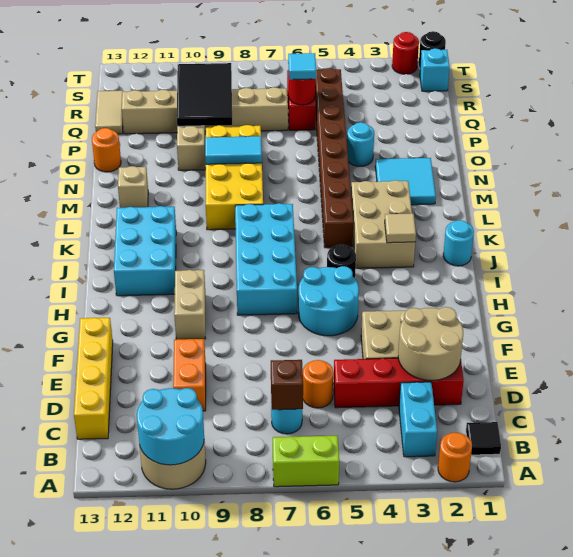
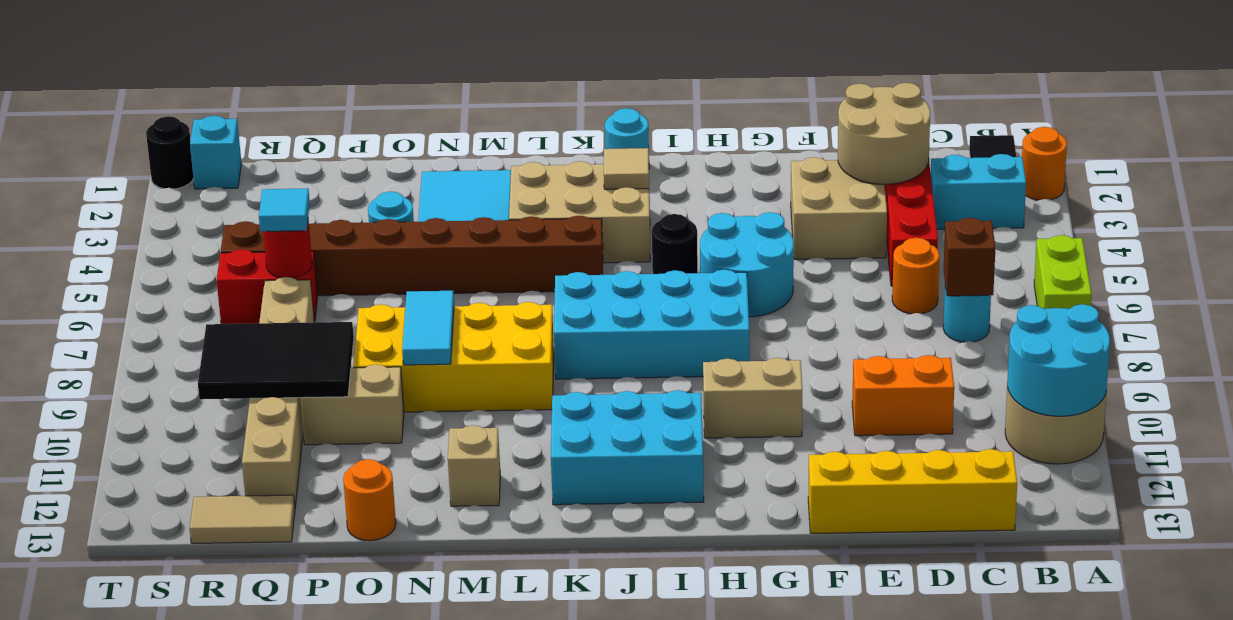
red round brick T2 level 1 -> none

